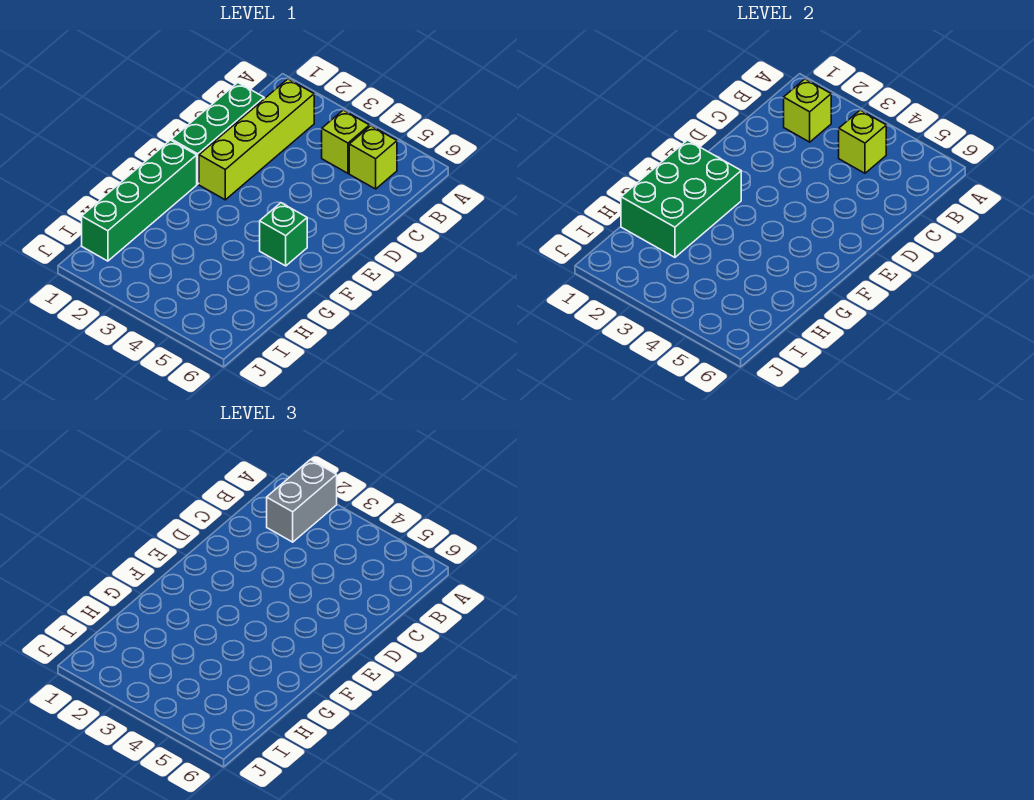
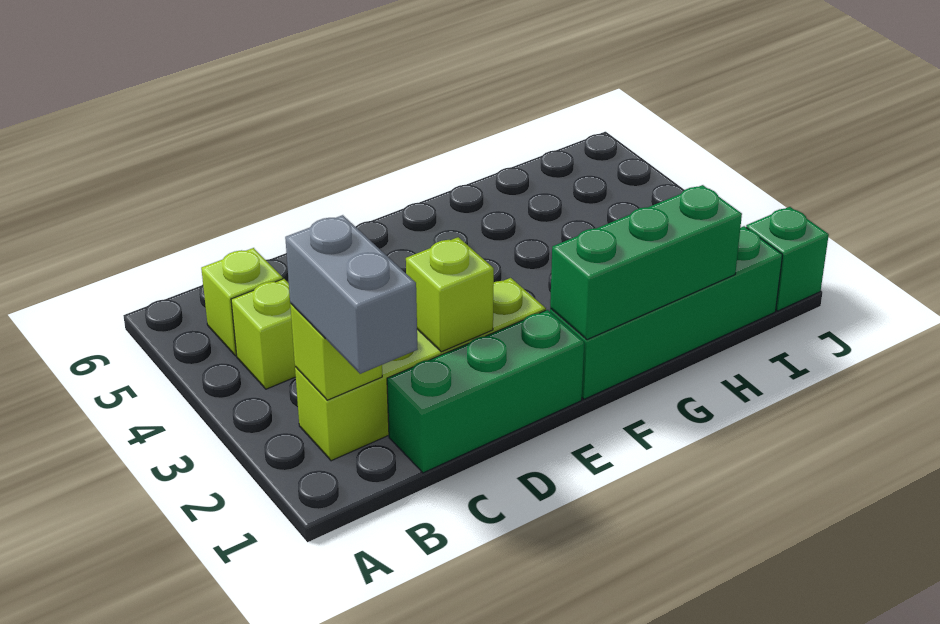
grey brick A2:B2 level 3 -> grey brick B1:B2 level 3
lime brick B4 level 2 -> lime brick D2 level 2
green brick F1:H2 level 2 -> green brick F1:H1 level 2
green brick F5 level 1 -> green brick J1 level 1

